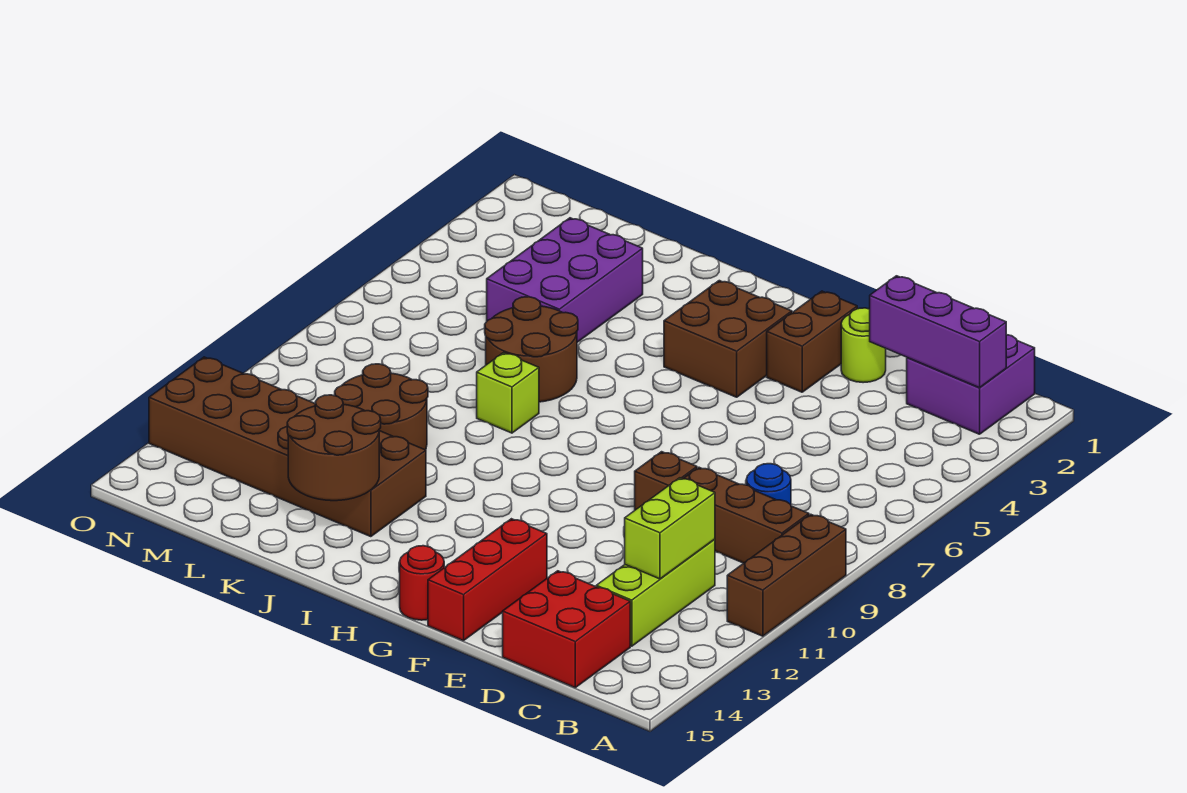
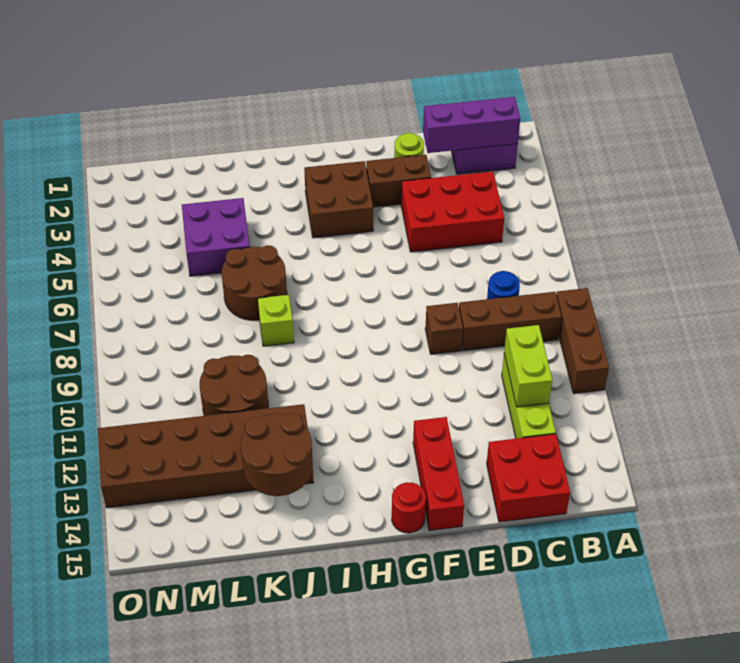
none -> red brick C4:E5 level 1
brown brick F2:F3 level 1 -> brown brick E3:F3 level 1
purple brick K3:L5 level 1 -> purple brick K4:L5 level 1

